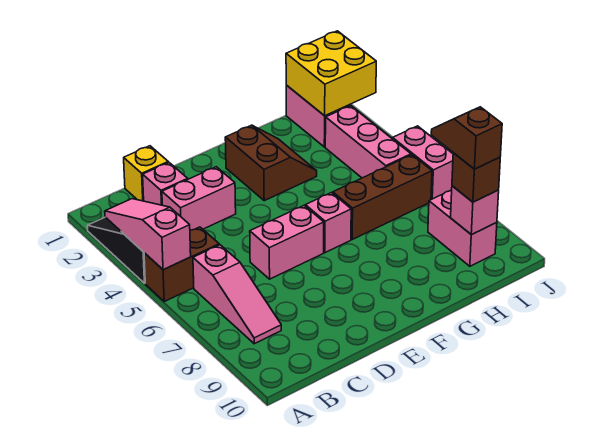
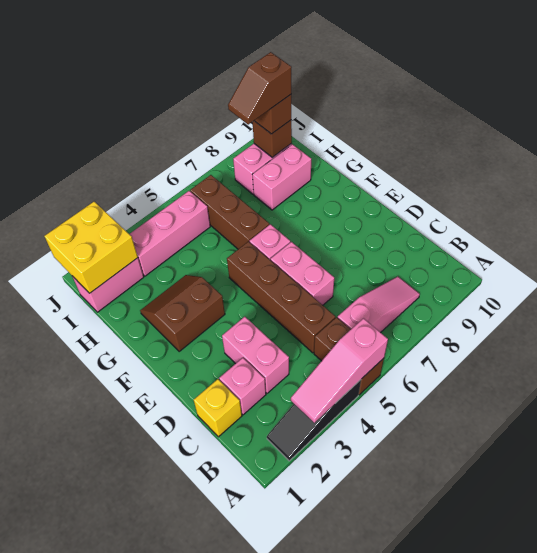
none -> brown brick C5:F5 level 1
pink brick I9 level 2 -> brown brick I9 level 2
pink brick J5:J6 level 1 -> pink brick H8:H9 level 1

